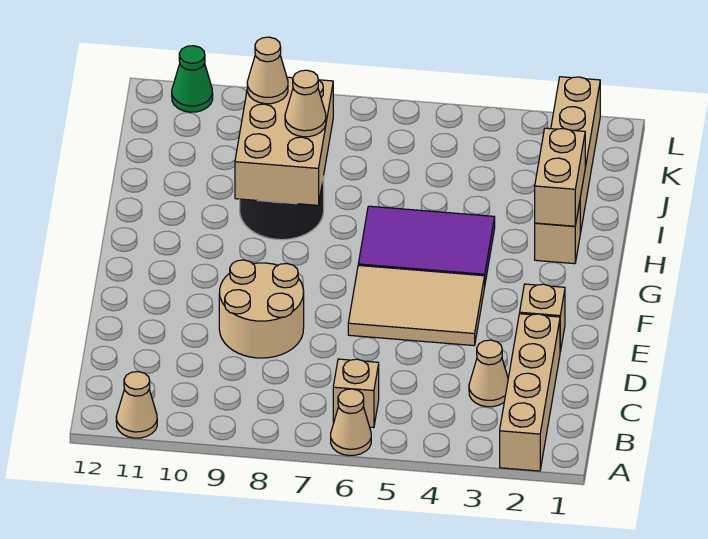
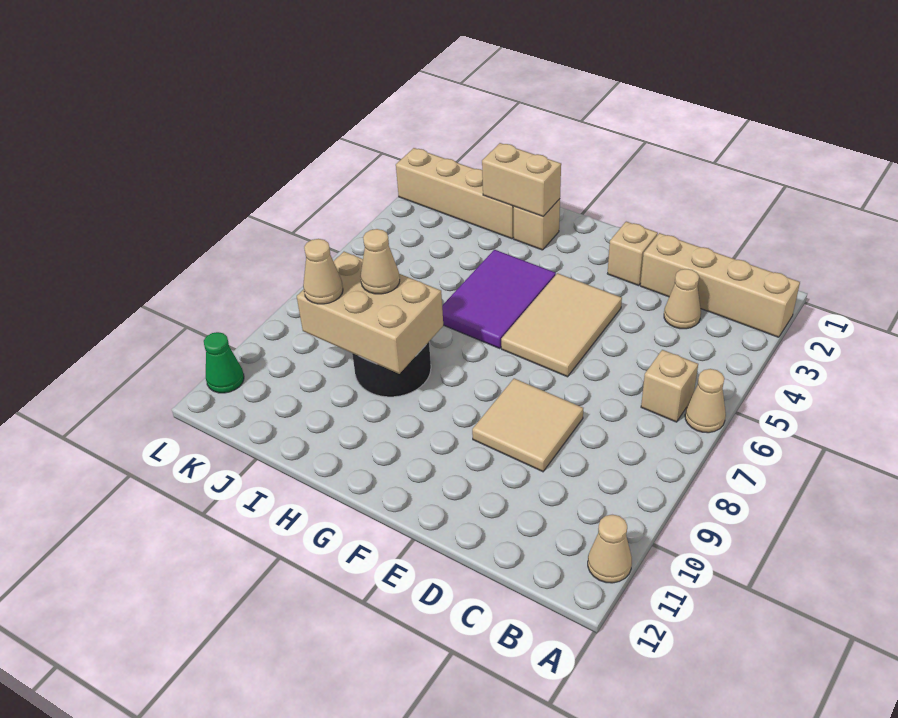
tan round brick D8:E9 level 1 -> tan tile D8:E9 level 1

